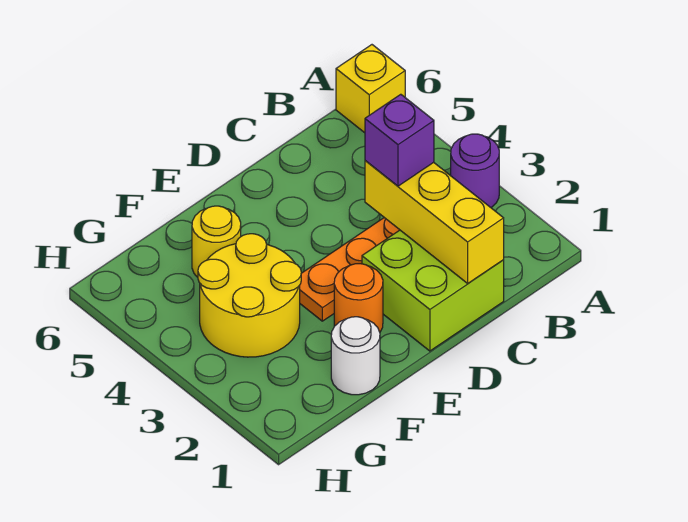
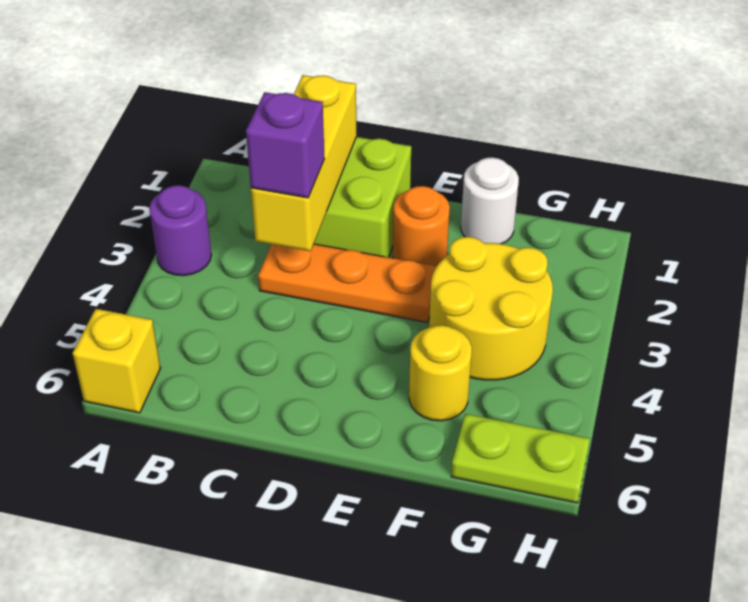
none -> lime plate G6:H6 level 1

